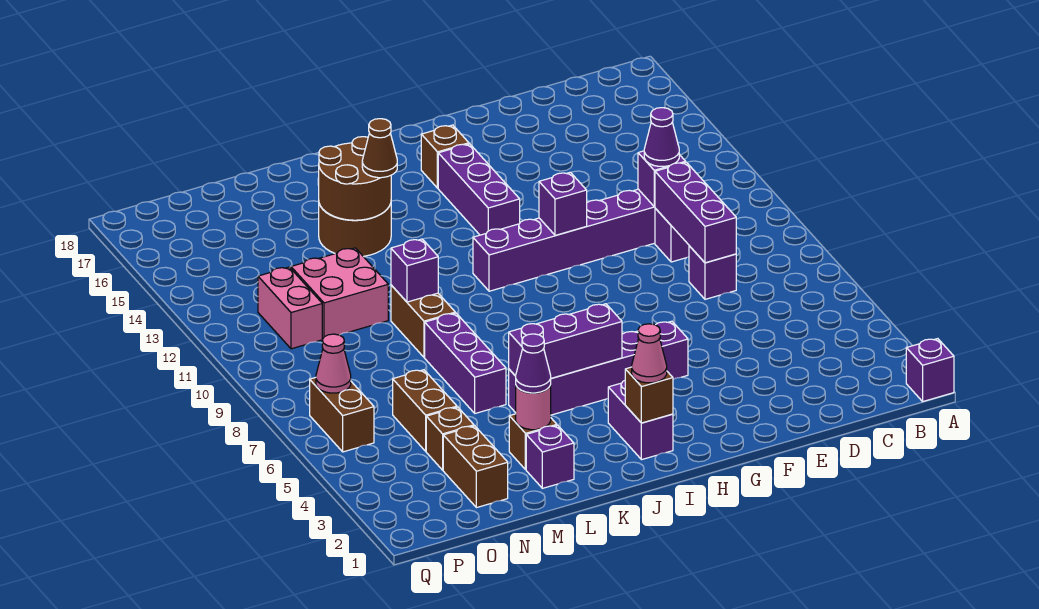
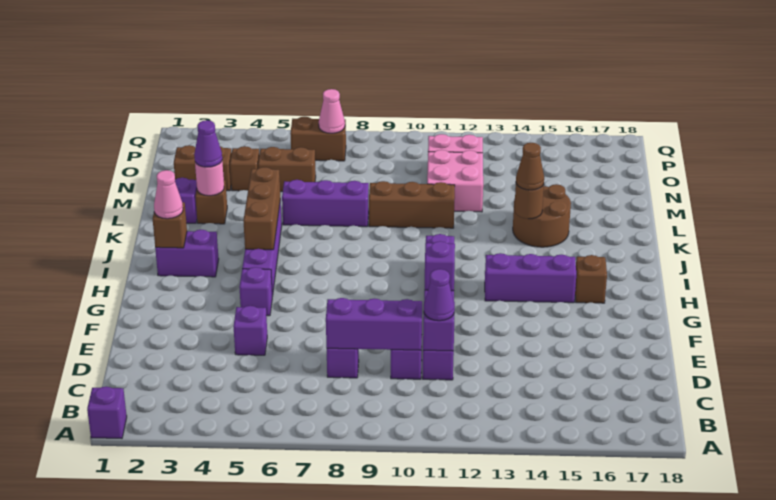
purple brick I5:K5 level 2 -> brown brick I5:K5 level 2
brown round brick K14:L15 level 2 -> brown round brick K14 level 2
brown brick L9:L10 level 1 -> brown brick L9:L11 level 1
purple brick L10 level 2 -> purple brick E5 level 1

